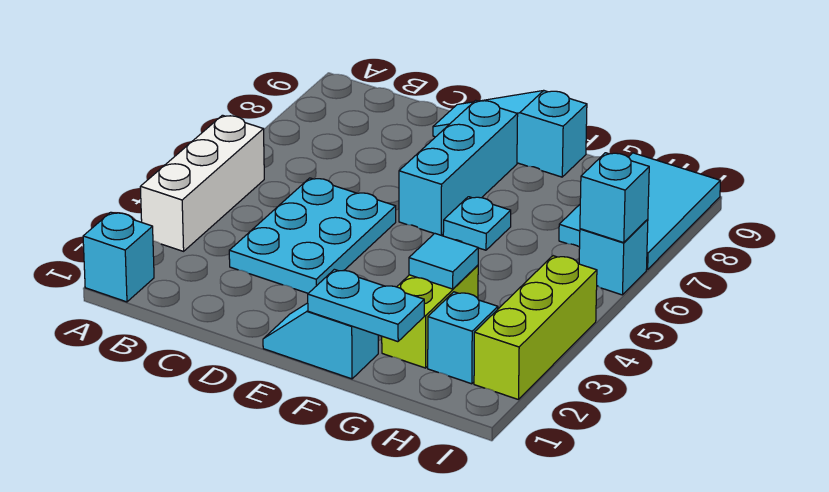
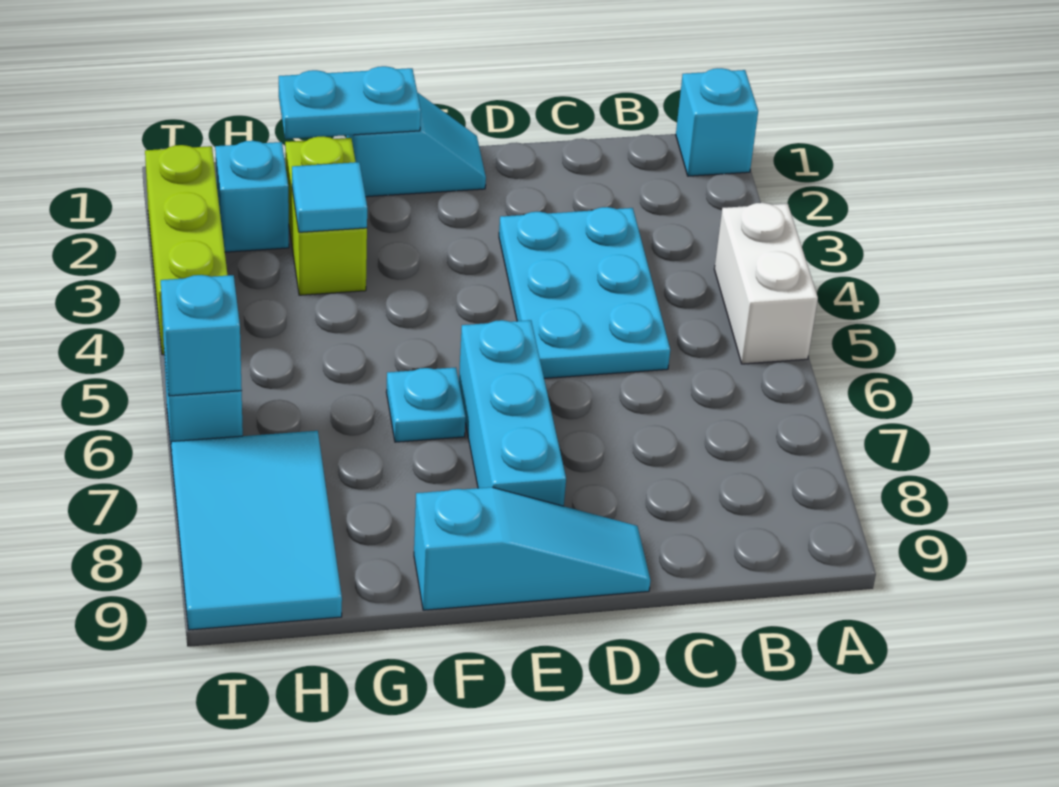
white brick A3:A5 level 1 -> white brick A4:A5 level 1

